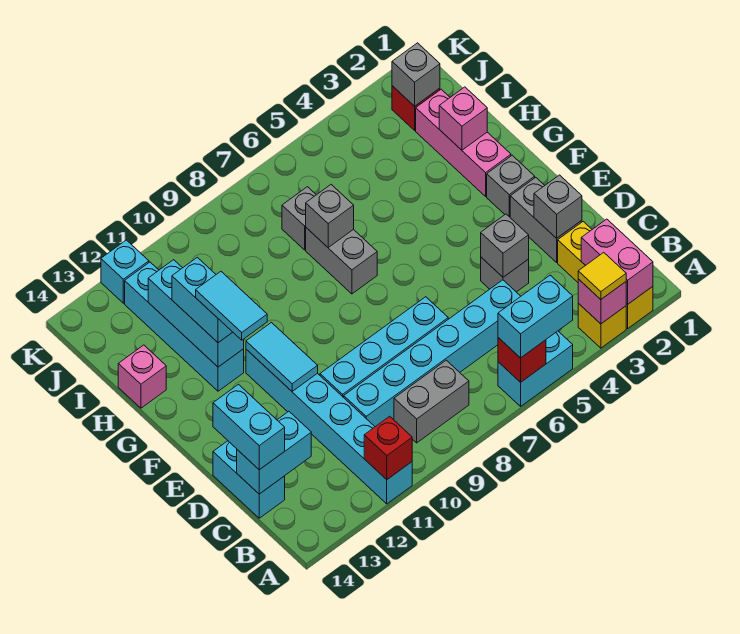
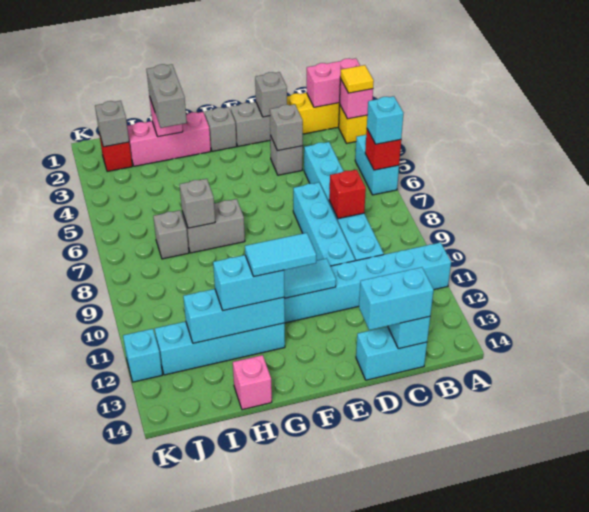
cyan brick A5:A6 level 3 -> cyan brick A6 level 3
red brick A11 level 2 -> red brick C8 level 2
grey brick B8:B9 level 1 -> grey brick H2:H3 level 3

